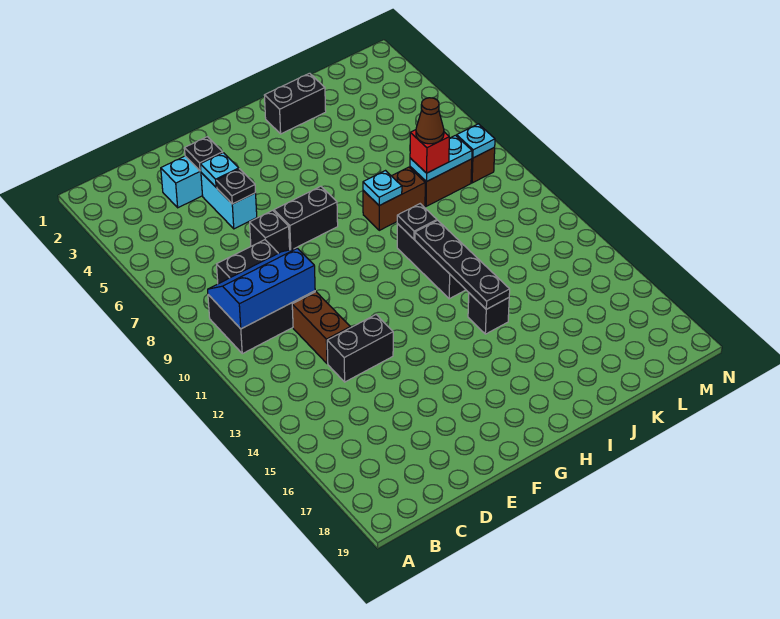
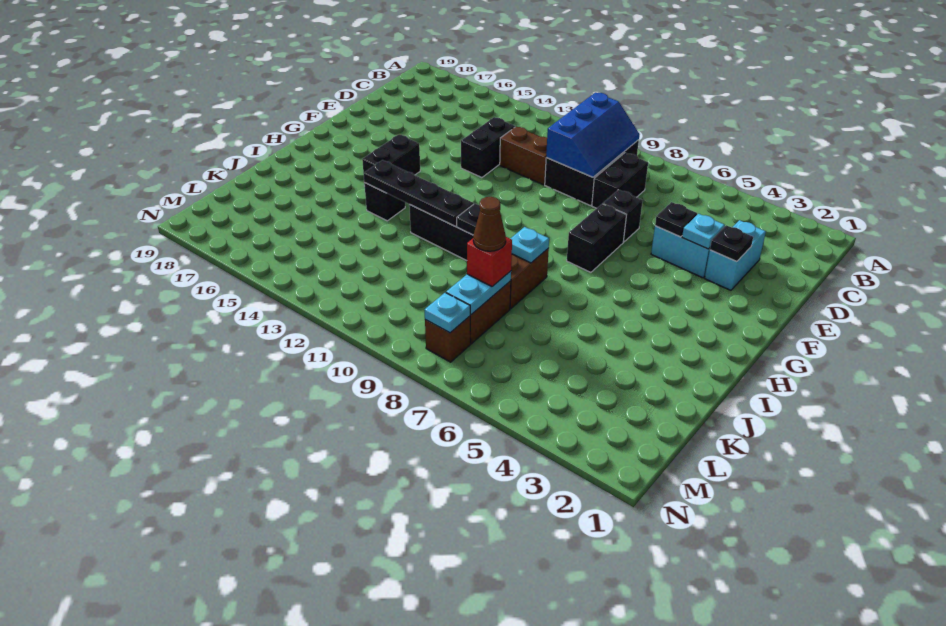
black brick I2:J2 level 1 -> black brick G15:H15 level 1

